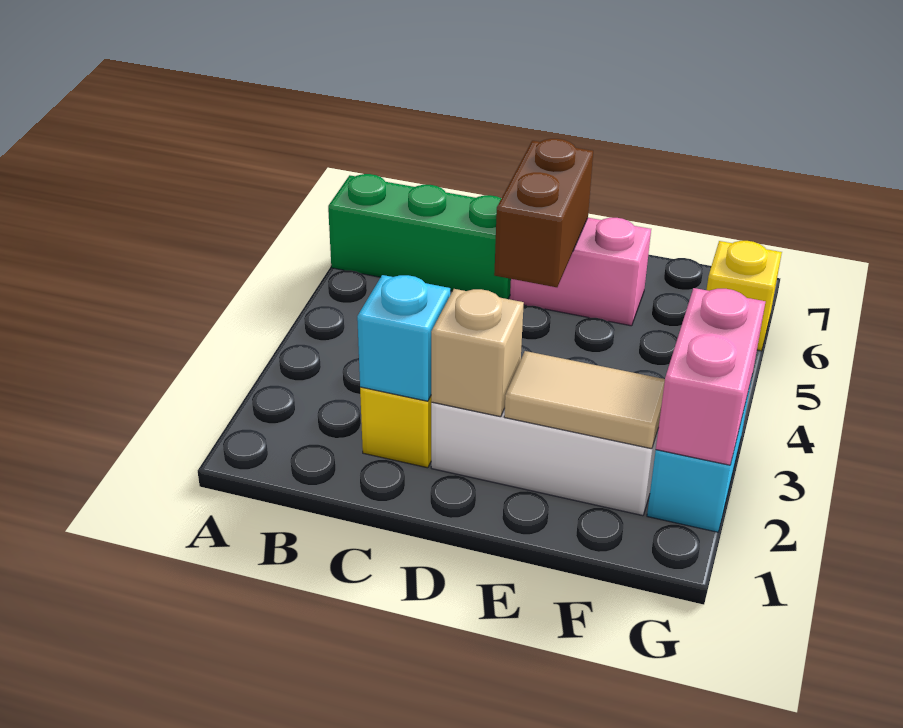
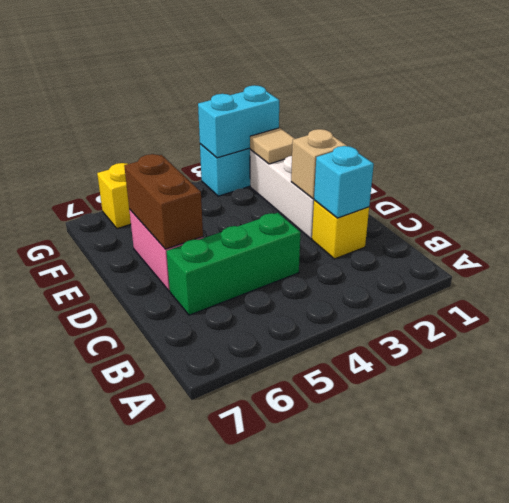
green brick A6:C6 level 1 -> green brick C4:C6 level 1
brown brick D5:D6 level 2 -> brown brick D6:E6 level 2
tan tile E2:F2 level 2 -> tan tile F2 level 2
pink brick G2:G3 level 2 -> cyan brick G2:G3 level 2

